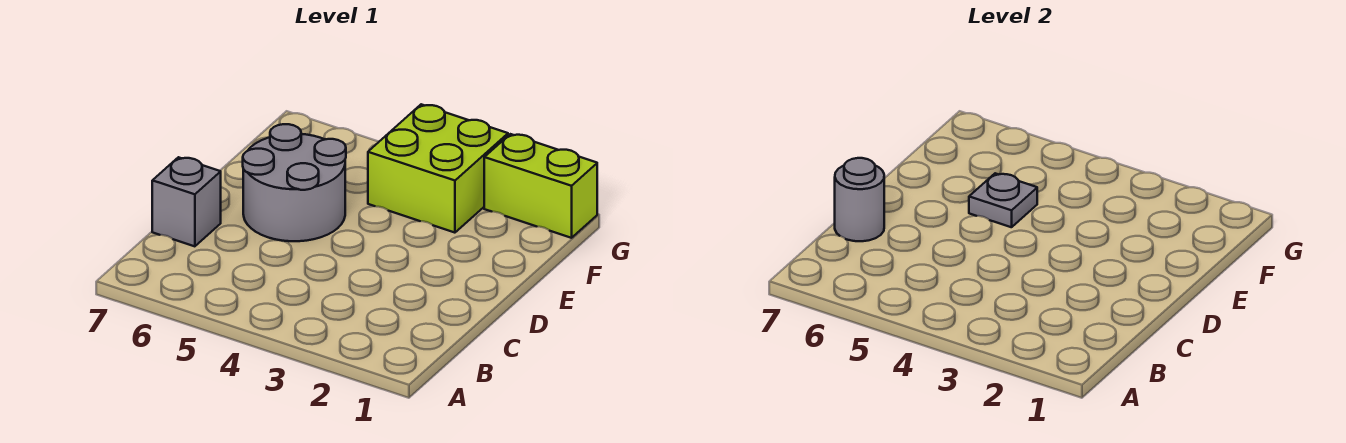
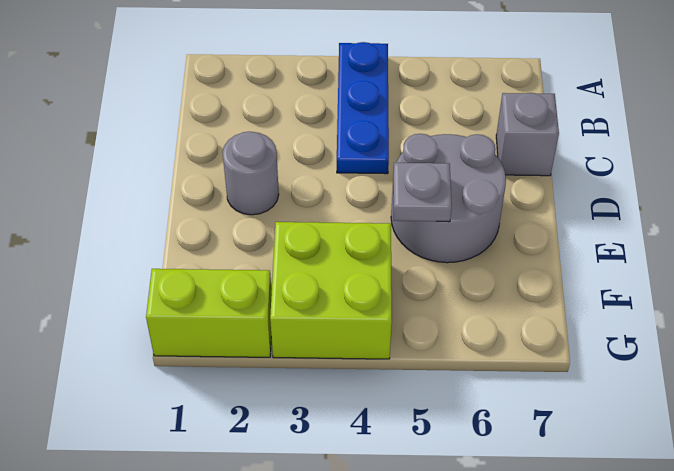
none -> blue plate A4:C4 level 1
grey round brick C7 level 2 -> grey round brick D2 level 1

